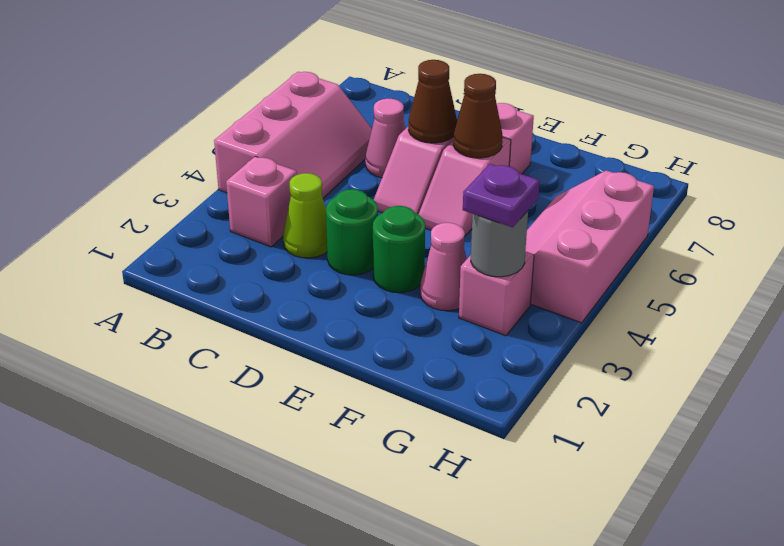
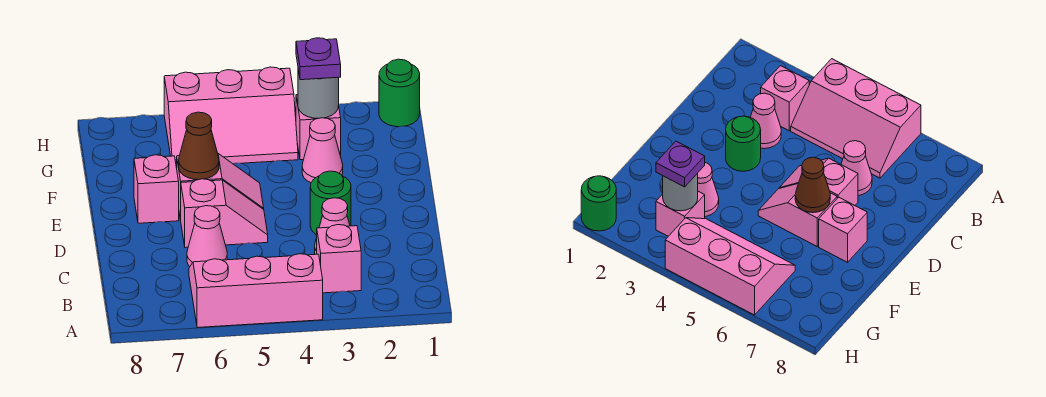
lime cone C3 level 1 -> pink cone C3 level 1
brown cone D6 level 2 -> none
green round brick E3 level 1 -> green round brick H1 level 1

